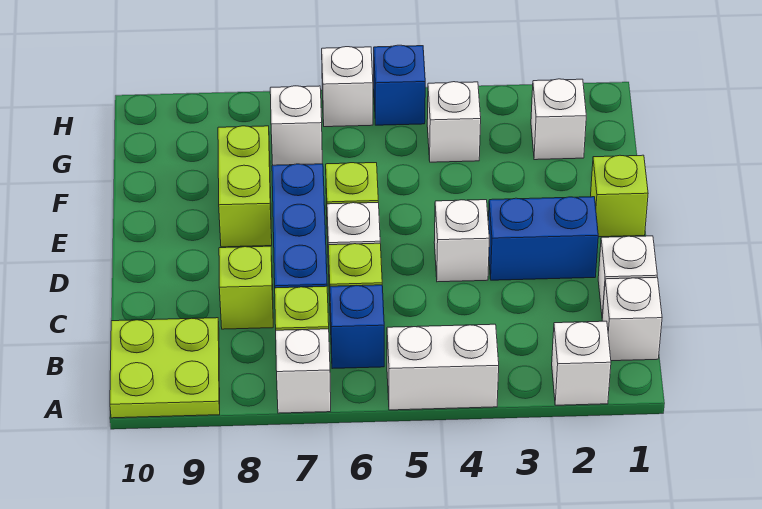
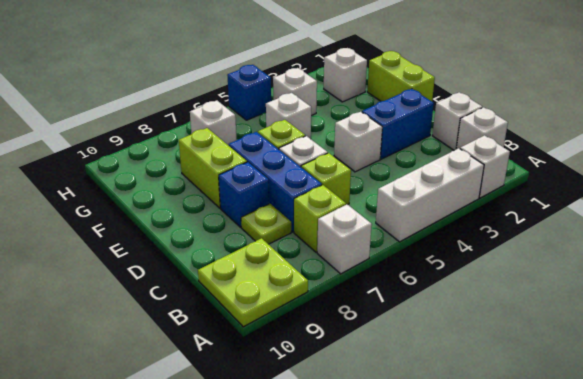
white brick A4:A5 level 1 -> white brick A3:A5 level 1
blue brick B6 level 1 -> blue brick D8 level 1
lime brick C8 level 1 -> lime plate C8 level 1
lime brick E1 level 1 -> lime brick E1:F1 level 1
white brick H6 level 1 -> white brick F5 level 1

